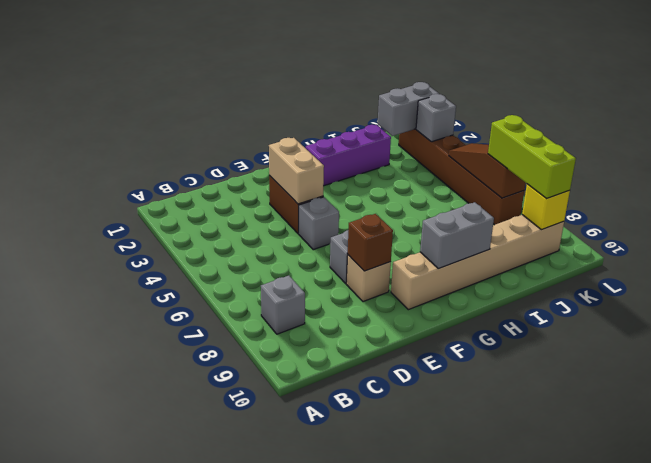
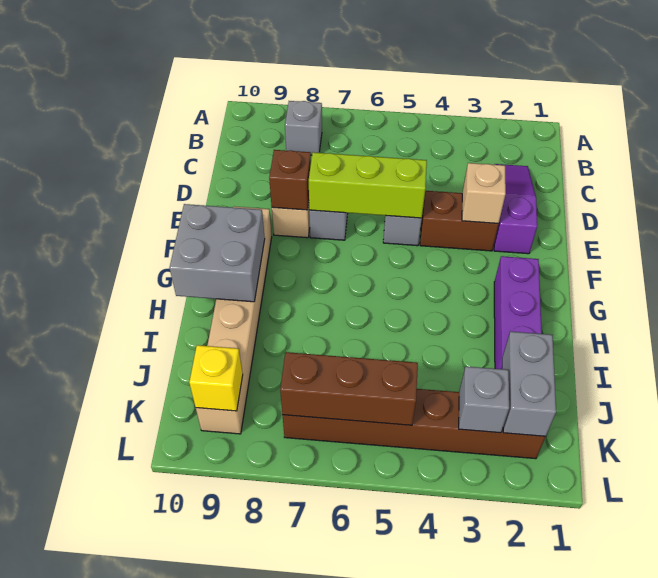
none -> purple slope C2:E2 level 1 top E
tan brick E3:E4 level 2 -> tan brick E3 level 2
grey brick G9:H9 level 2 -> grey brick G9:H10 level 2
brown slope K5:K7 level 2 top 7 -> brown brick K5:K7 level 2
lime brick K7:K9 level 3 -> lime brick E5:E7 level 2

